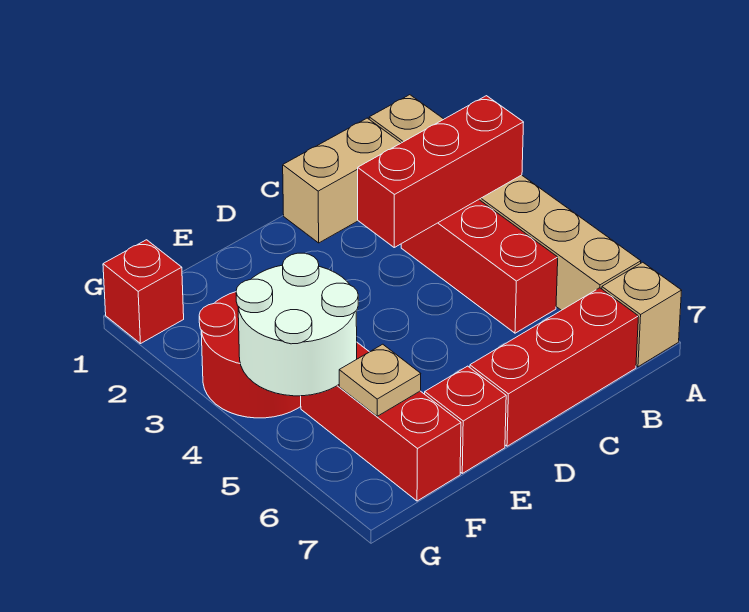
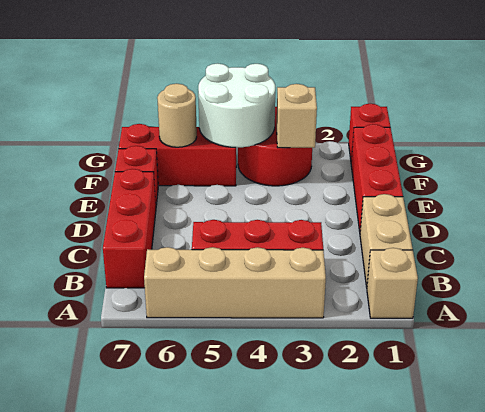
red brick A3:C3 level 2 -> red brick D1:F1 level 1
tan brick A7 level 1 -> tan brick F3 level 2
tan plate F6 level 2 -> tan round brick F6 level 2

